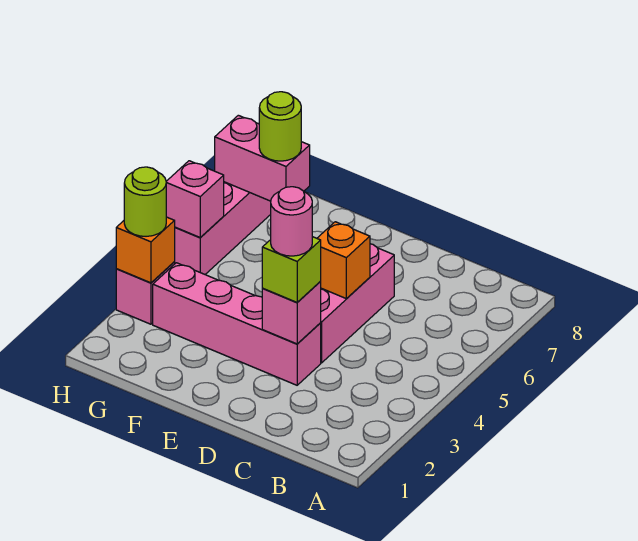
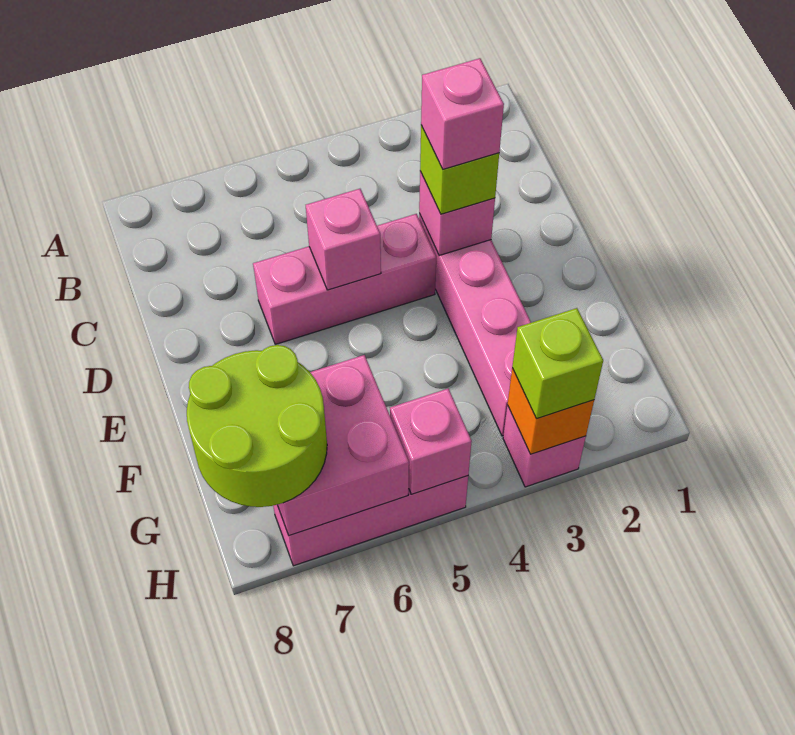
pink round brick D3 level 4 -> pink brick D3 level 4
orange brick D5 level 2 -> pink brick D5 level 2
pink brick G7:H7 level 2 -> pink brick G6:H7 level 2
lime round brick G7 level 3 -> lime round brick G7:H8 level 3
lime round brick H3 level 3 -> lime brick H3 level 3

